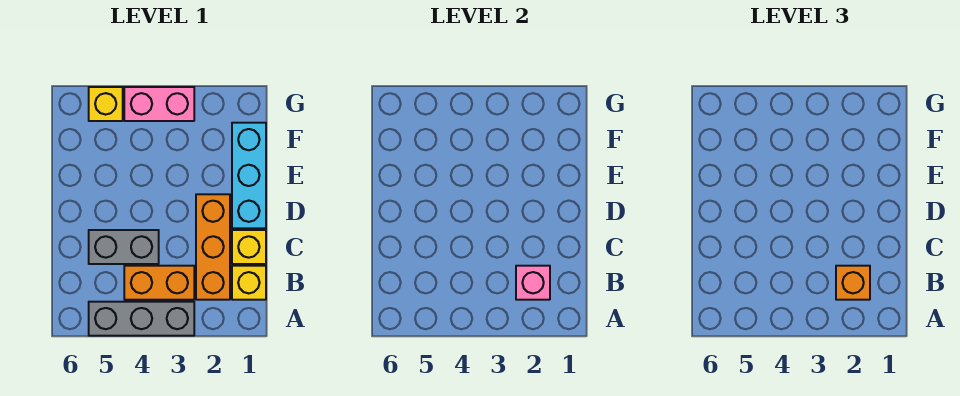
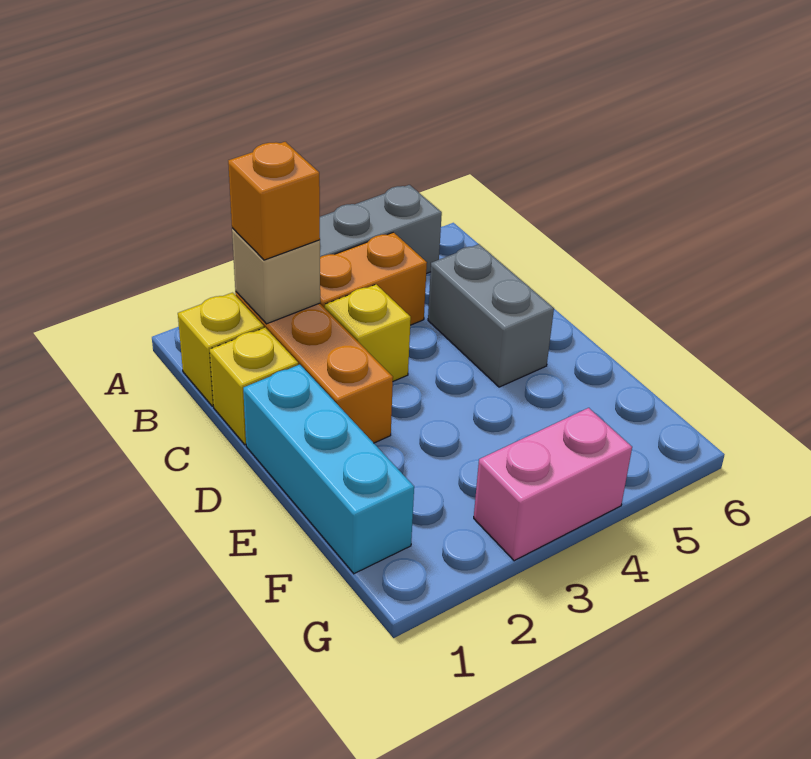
pink brick B2 level 2 -> tan brick B2 level 2
grey brick C4:C5 level 1 -> grey brick C5:D5 level 1
yellow brick G5 level 1 -> yellow brick C3 level 1

